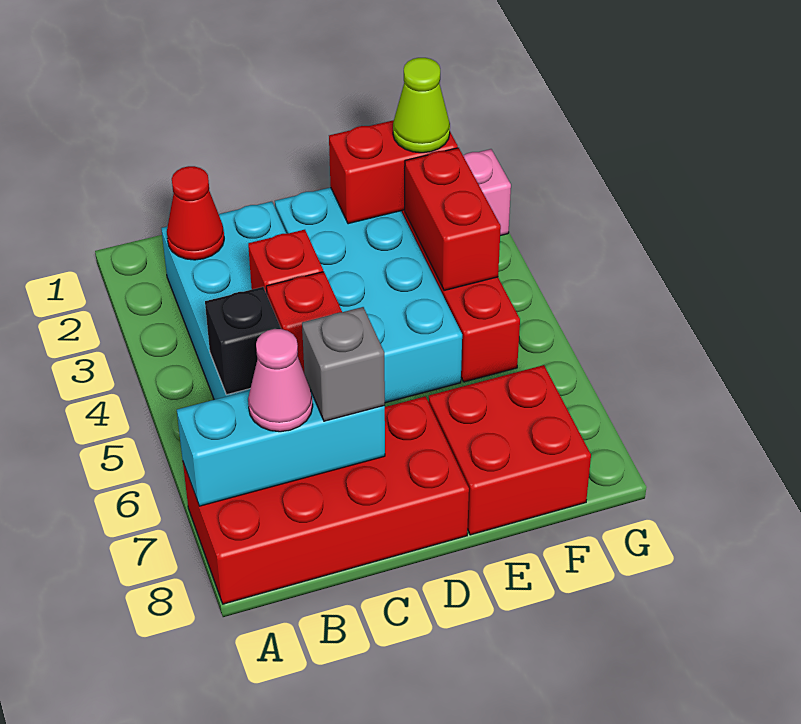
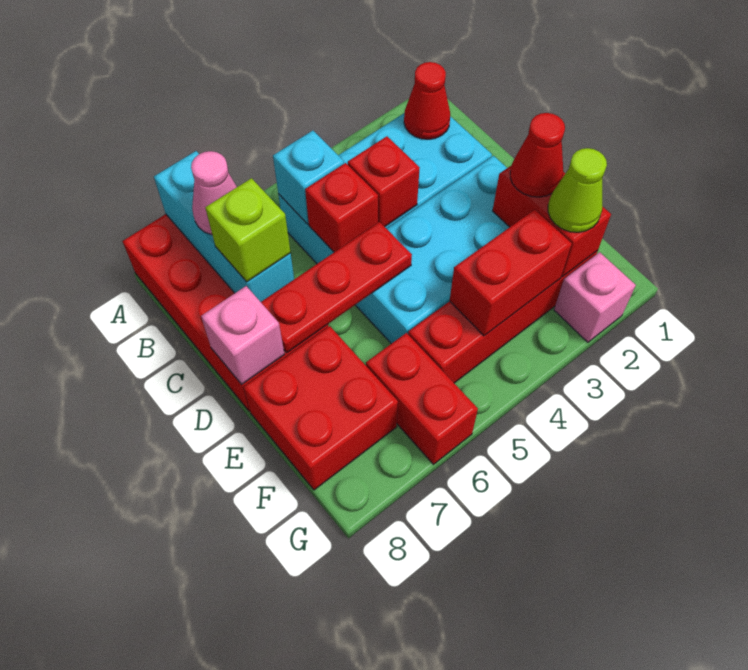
black brick B5 level 2 -> cyan brick B5 level 2
grey brick C7 level 3 -> lime brick C7 level 3
none -> red plate D5:D7 level 2
none -> pink brick D8 level 2
none -> red cone E2 level 3
none -> red brick F6:G6 level 1

